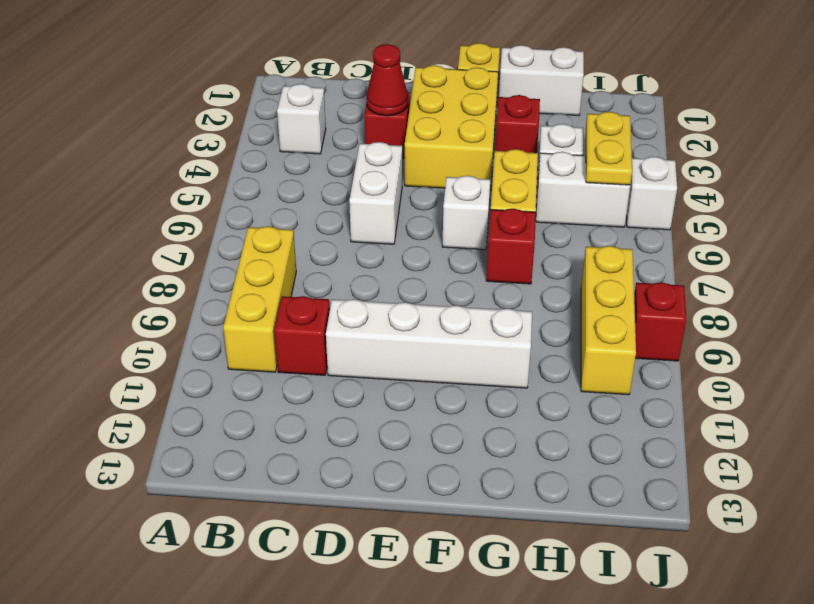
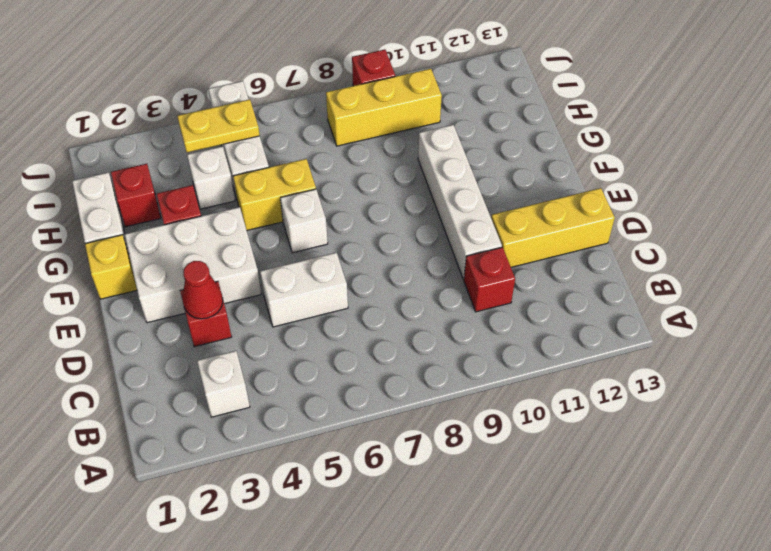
yellow brick B8:B10 level 1 -> yellow brick D11:D13 level 1
yellow brick E2:F4 level 1 -> white brick E2:F4 level 1
red brick G7 level 1 -> red brick H2 level 1

